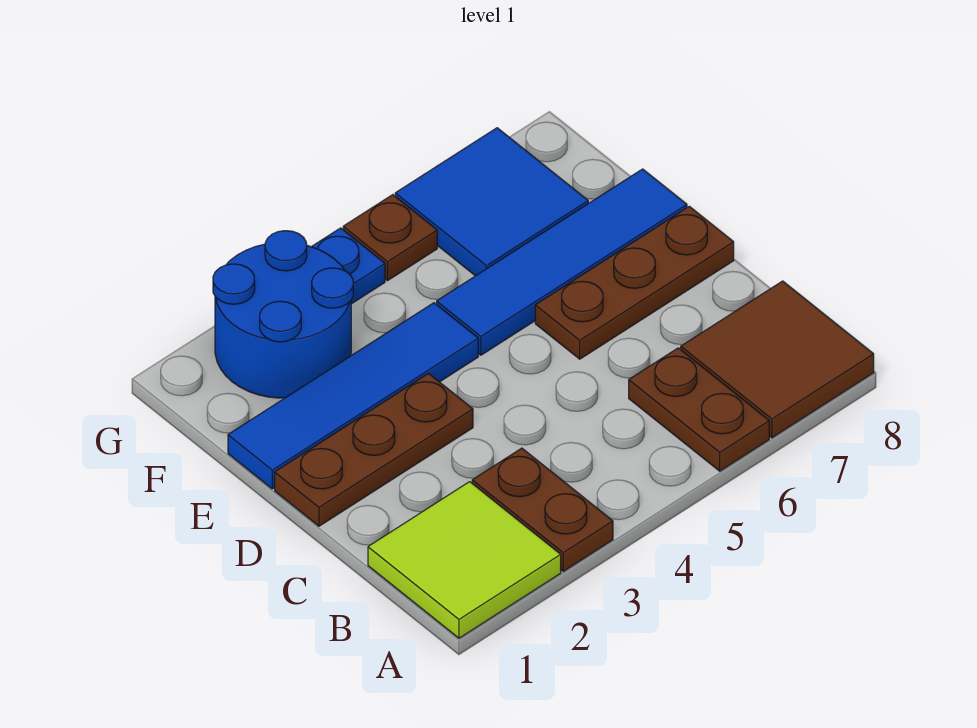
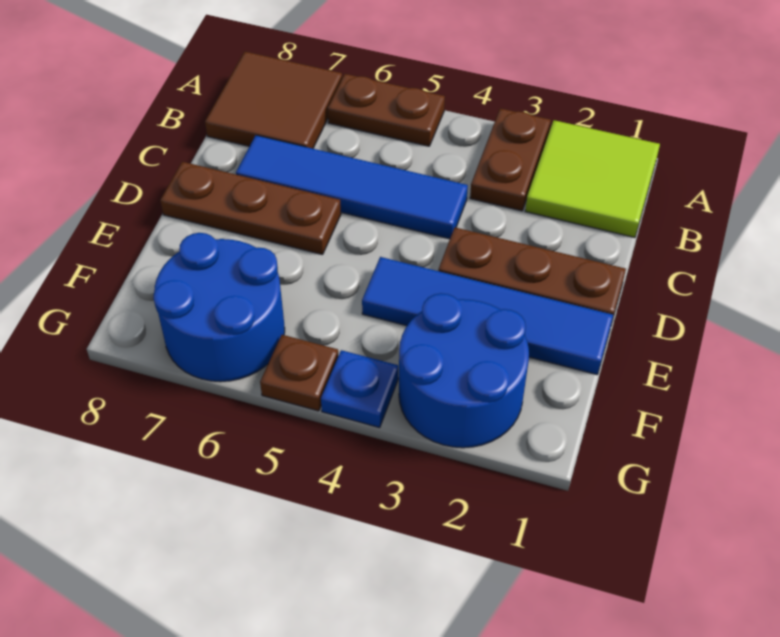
brown plate A6:B6 level 1 -> brown plate A5:A6 level 1
blue tile E5:E8 level 1 -> blue tile C4:C7 level 1
blue tile F6:G7 level 1 -> blue round brick F6:G7 level 1

